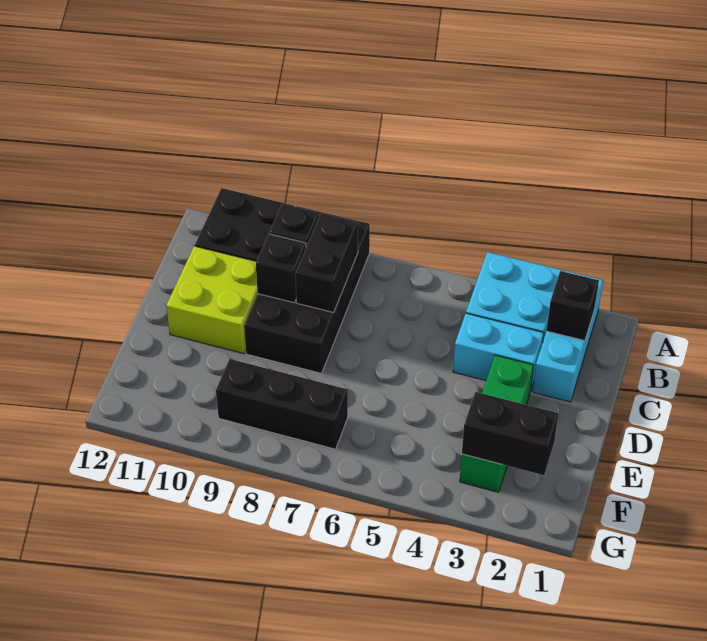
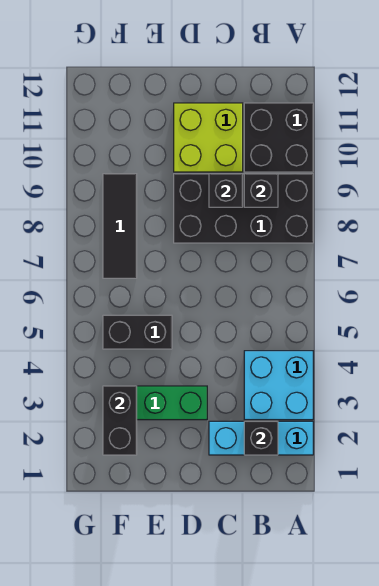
black brick B8:C8 level 2 -> black brick E5:F5 level 1
cyan brick C3:C4 level 1 -> none
black brick F7:F9 level 1 -> black tile F7:F9 level 1

